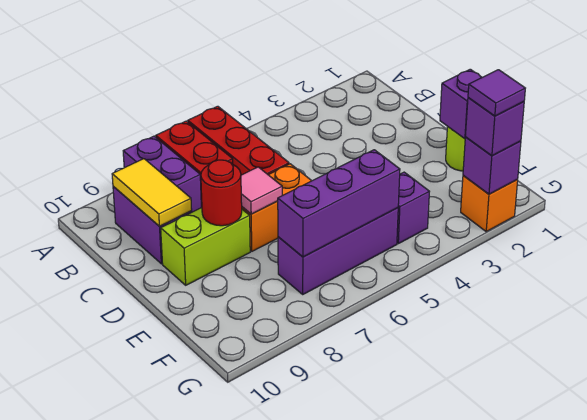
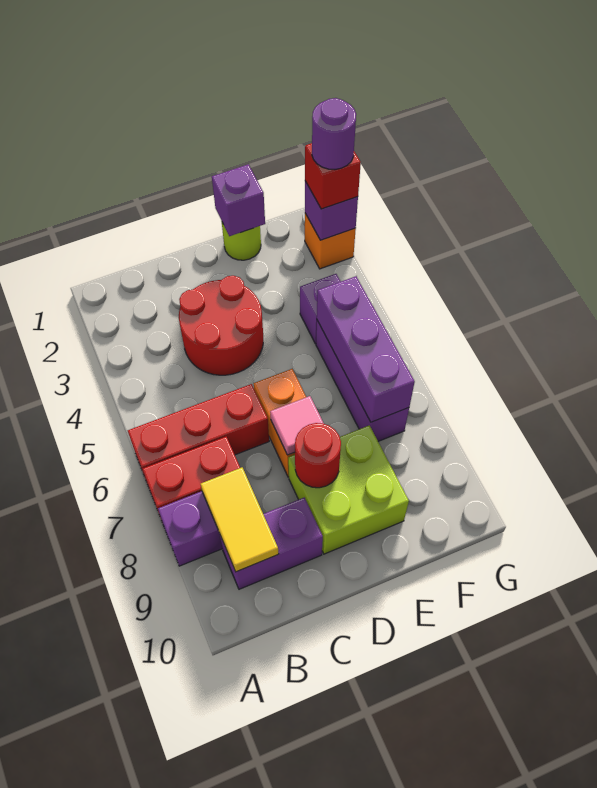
yellow tile B9:C9 level 2 -> yellow tile B8:B9 level 2
none -> red round brick C3:D4 level 1
lime brick D8:D9 level 1 -> lime brick D8:E9 level 1
purple brick G2 level 3 -> red brick G2 level 3
purple tile G2 level 4 -> purple round brick G2 level 4

